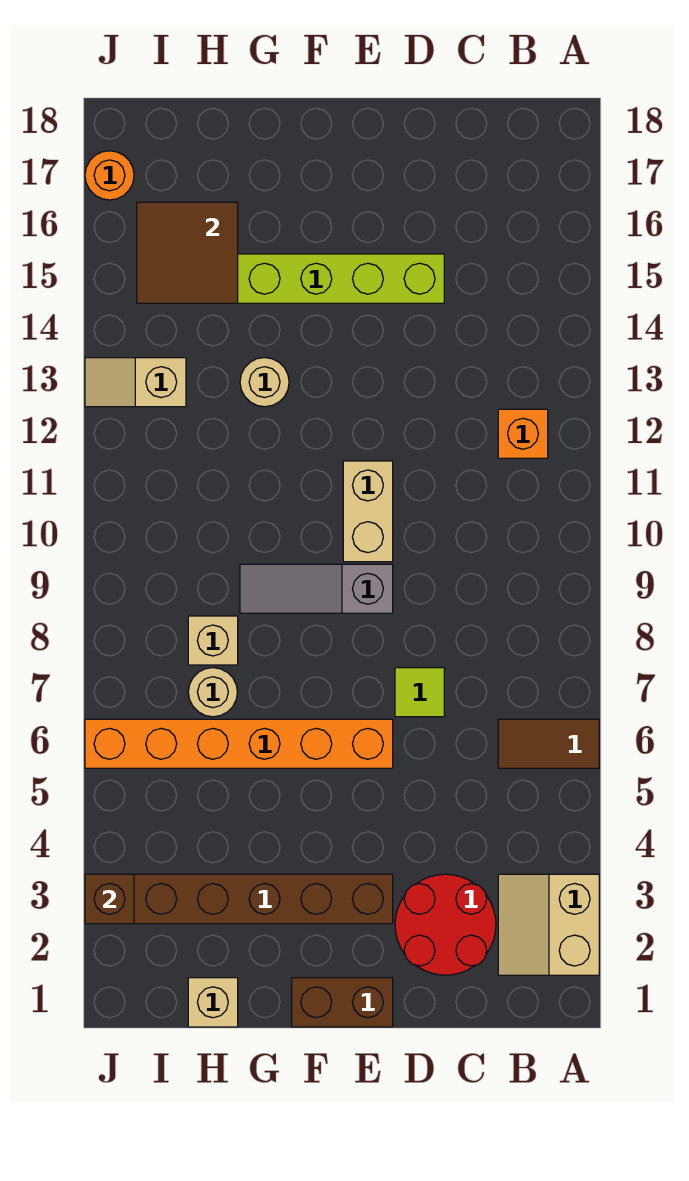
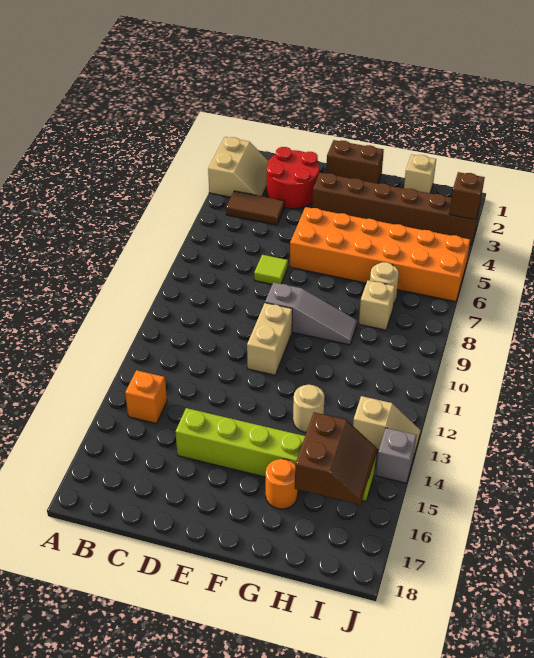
brown tile A6:B6 level 1 -> brown tile B4:C4 level 1
orange brick B12 level 1 -> orange brick B14 level 1
orange brick E6:J6 level 1 -> orange brick E5:J6 level 1
brown tile H15:I16 level 2 -> brown slope H15:I16 level 2 top H
none -> grey brick J14 level 1
orange round brick J17 level 1 -> orange round brick G16 level 1

